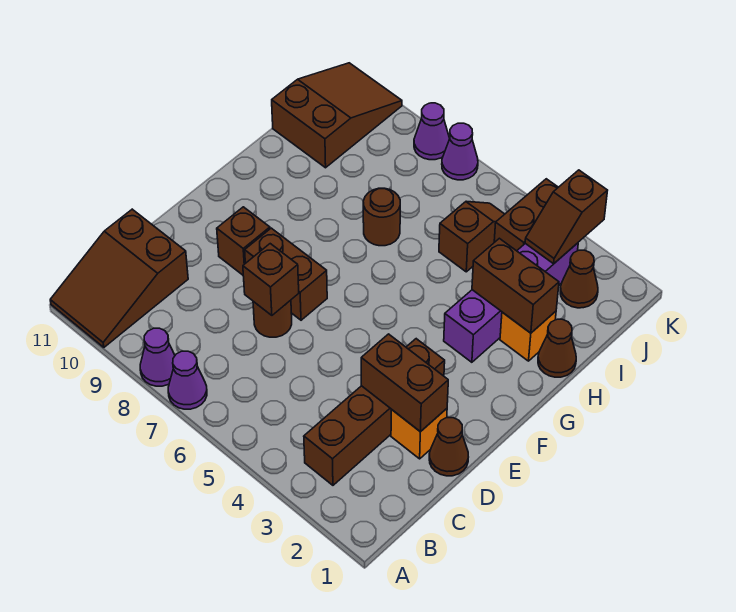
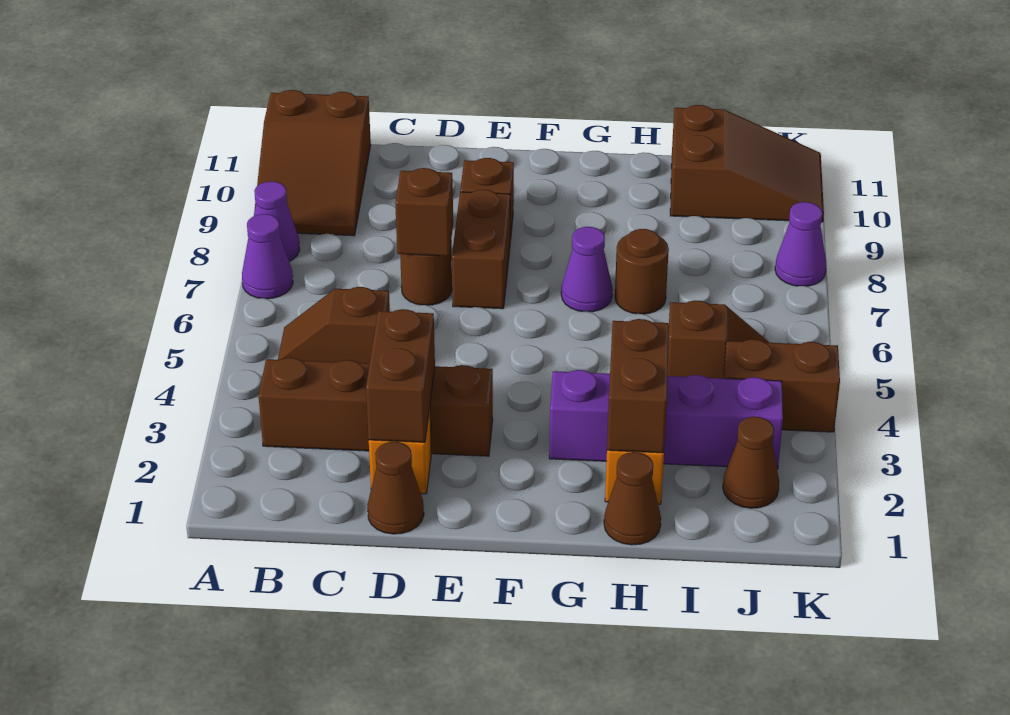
brown slope A10:C11 level 1 top C -> brown slope A9:B11 level 1 top 11
brown slope J3:K3 level 2 top K -> brown slope B5:C5 level 1 top C
purple cone K7 level 1 -> purple cone G7 level 1

